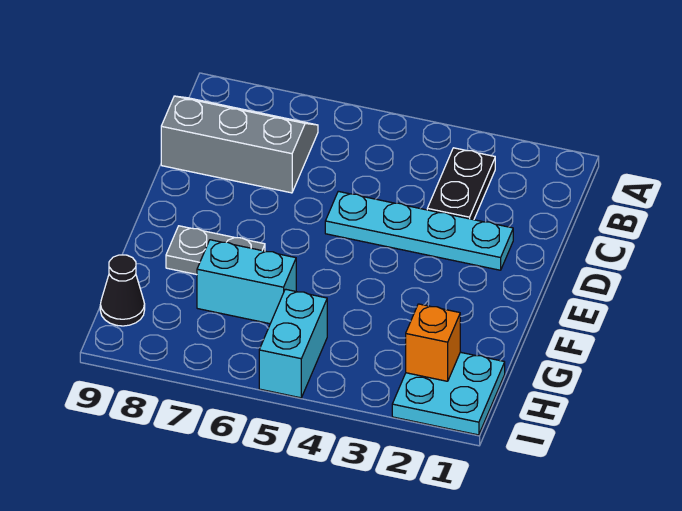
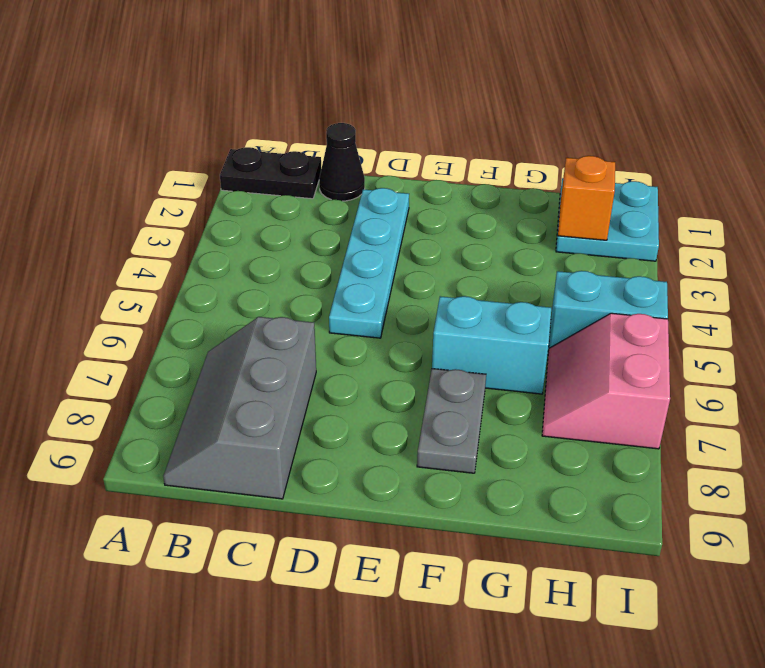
black plate B3:C3 level 1 -> black plate A1:B1 level 1
cyan brick G6:G7 level 1 -> cyan brick F6:G6 level 1
none -> pink slope H6:I7 level 1 top I
black cone H9 level 1 -> black cone C1 level 1

